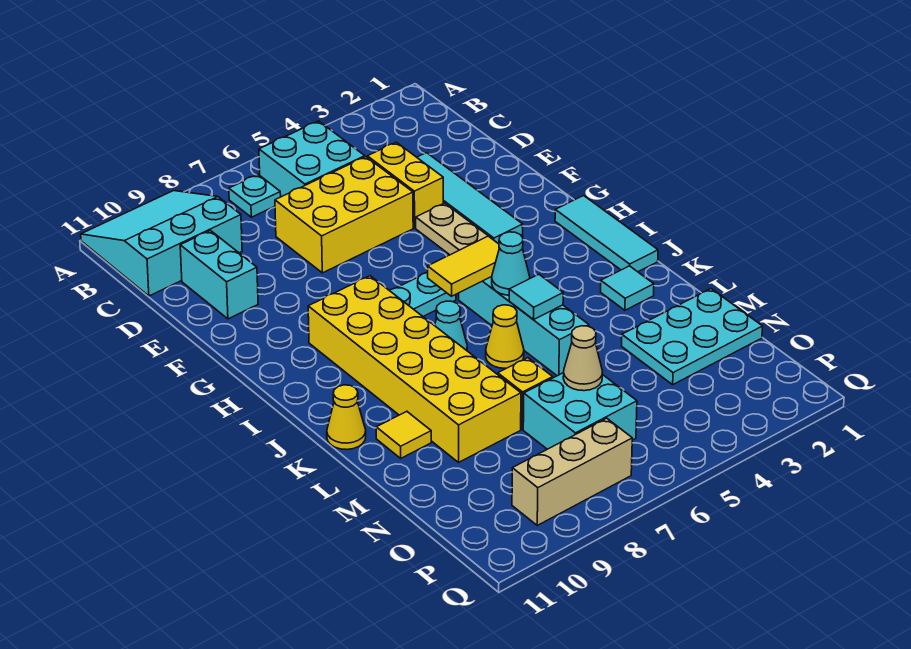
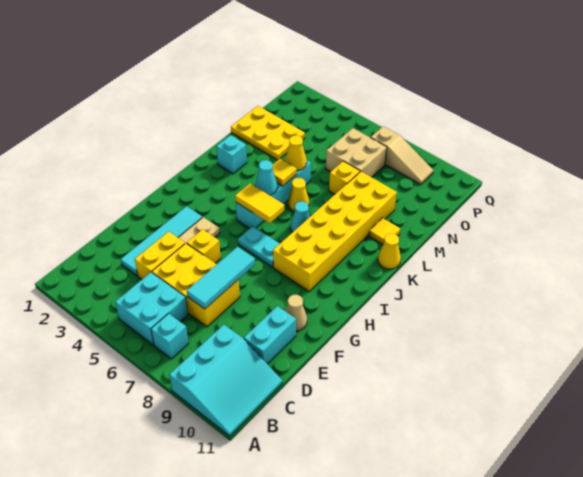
cyan slope A9:C11 level 1 top C -> cyan slope A9:C11 level 1 top 9
cyan plate B7 level 1 -> cyan brick B7 level 1
none -> yellow brick F5 level 1
cyan tile H1:J1 level 1 -> cyan tile D7:F7 level 2
cyan tile K2 level 1 -> cyan brick K2 level 1
cyan tile K5 level 2 -> yellow tile K5 level 2
none -> yellow cone L5 level 2
cyan plate M1:N3 level 1 -> yellow plate M1:N3 level 1
cyan brick N6:O7 level 1 -> tan brick N6:O7 level 1
tan cone N6 level 2 -> tan cone F10 level 1
tan brick P7:P9 level 1 -> tan slope P7:P9 level 1 top 7

